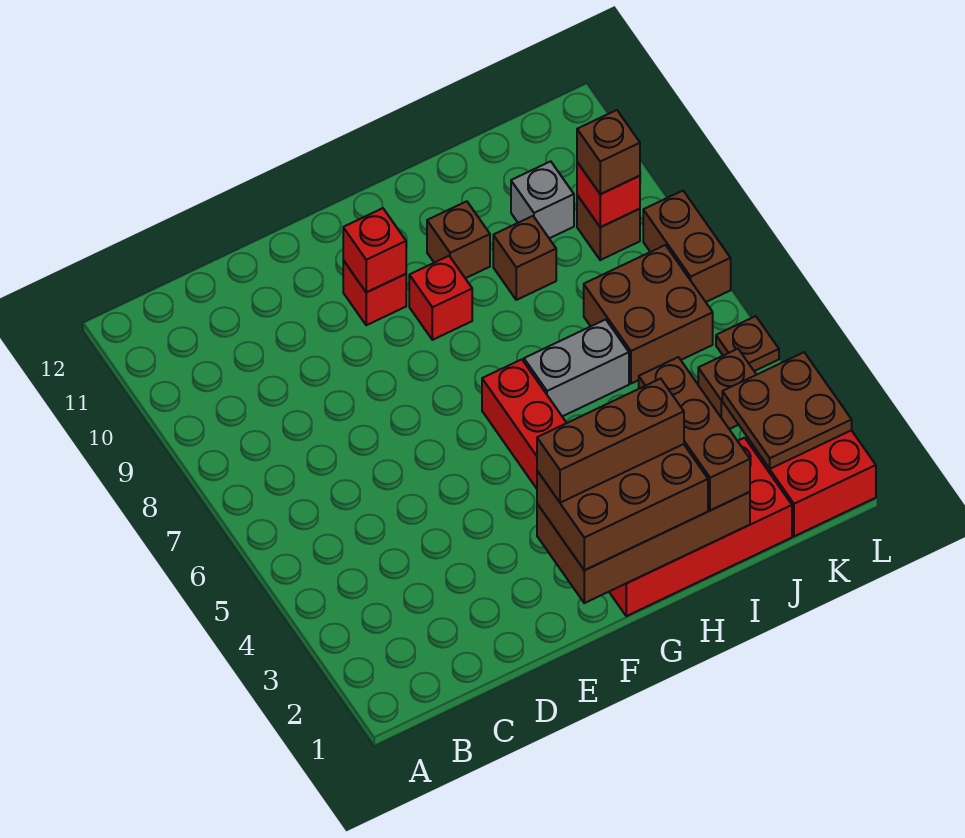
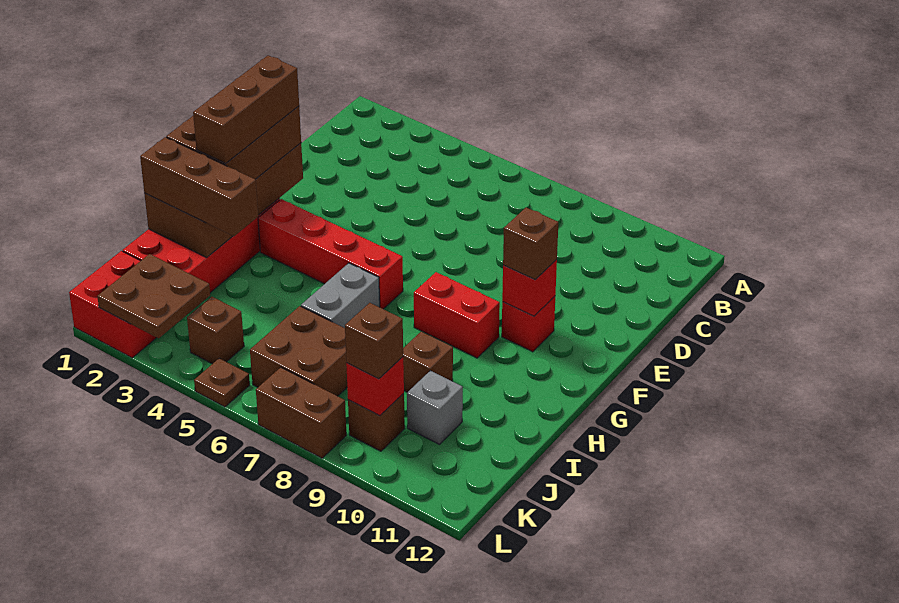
red brick G9 level 1 -> red brick G8:G9 level 1
brown brick H10 level 1 -> brown brick F10 level 3

